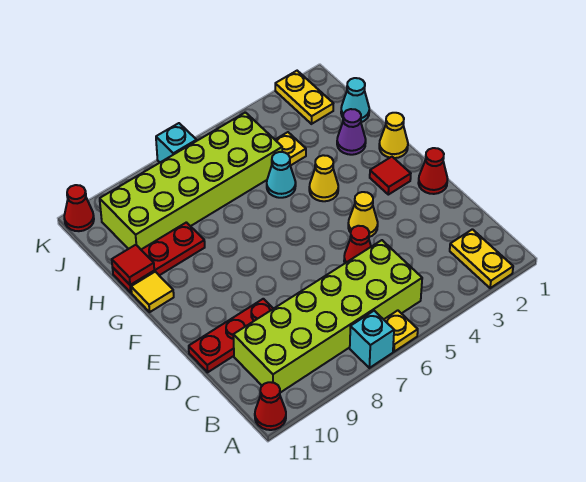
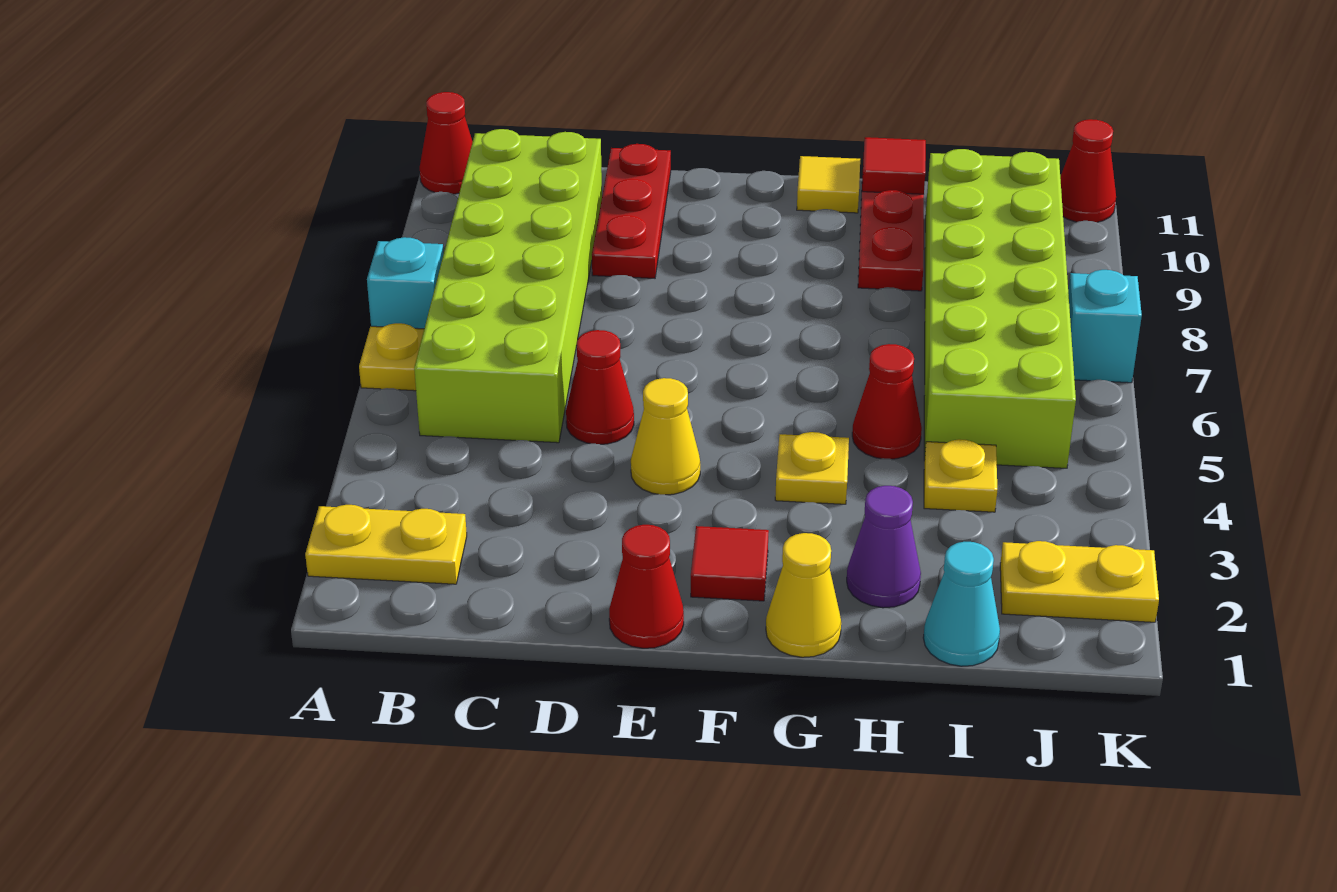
yellow cone G4 level 1 -> yellow plate G4 level 1
cyan cone H5 level 1 -> red cone H5 level 1

